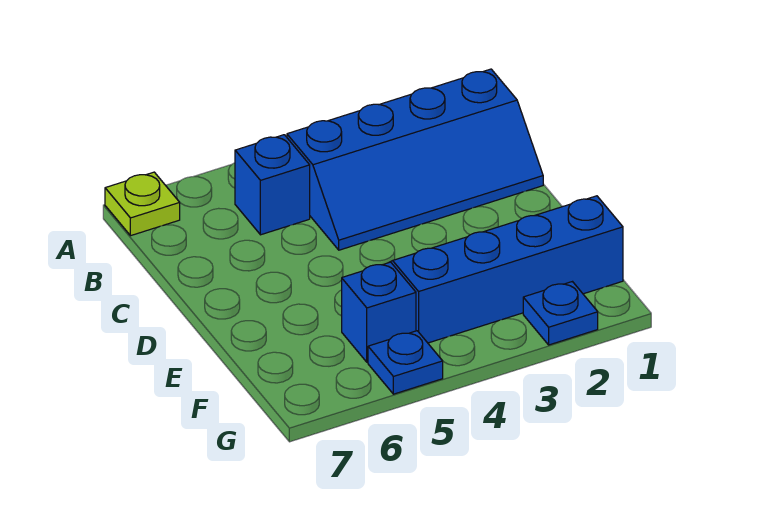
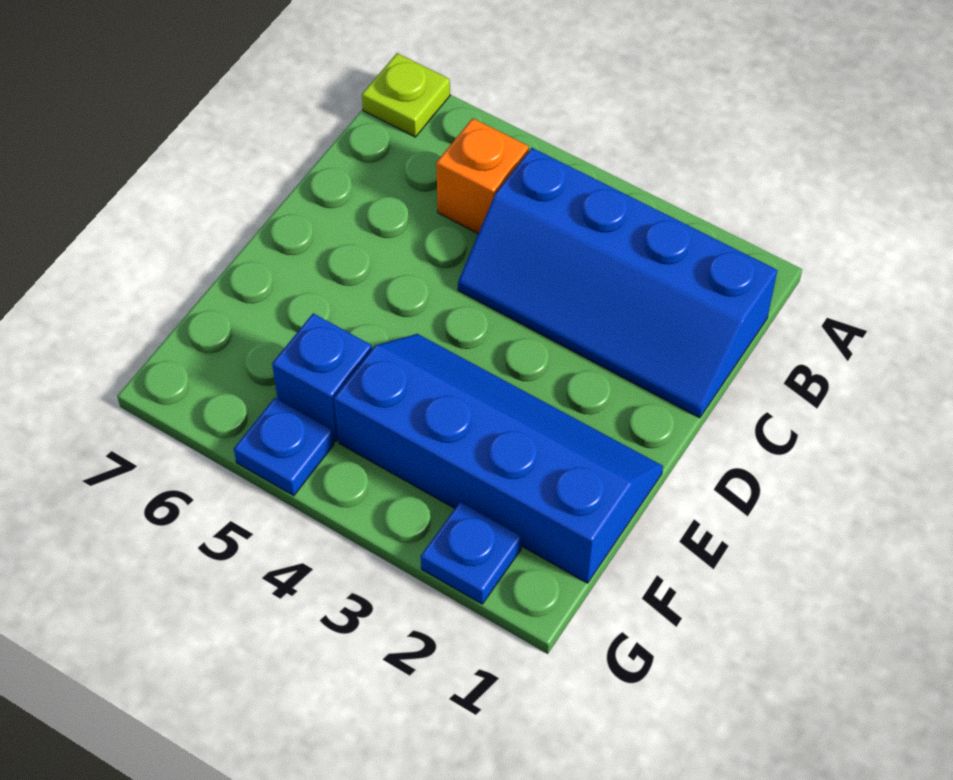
blue brick B5 level 1 -> orange brick B5 level 1

